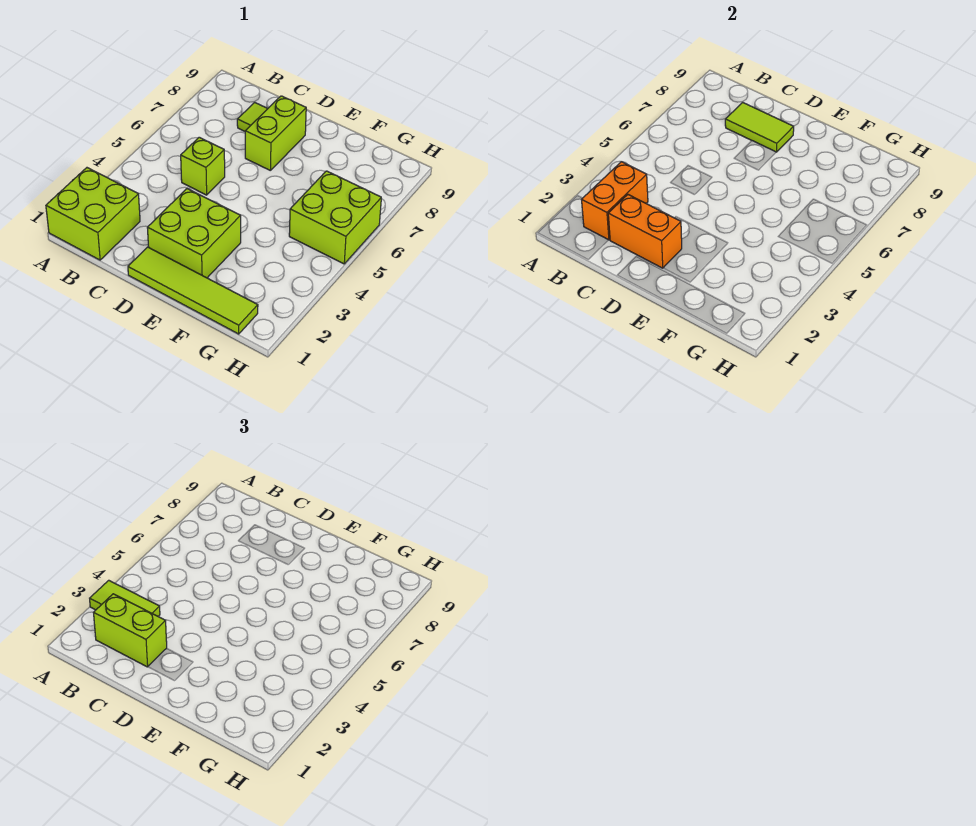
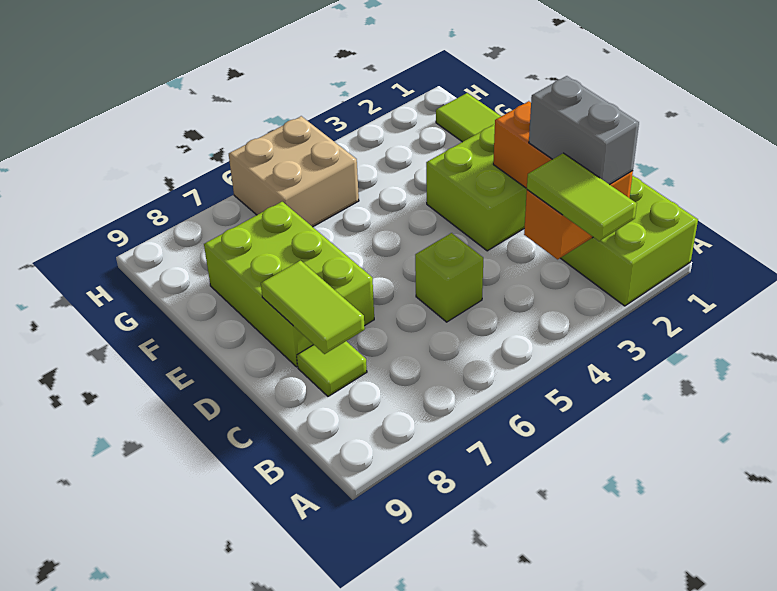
lime brick B2:C2 level 3 -> grey brick B2:C2 level 3
lime brick D7:D8 level 1 -> lime brick D7:F8 level 1
lime brick G5:H6 level 1 -> tan brick G5:H6 level 1

